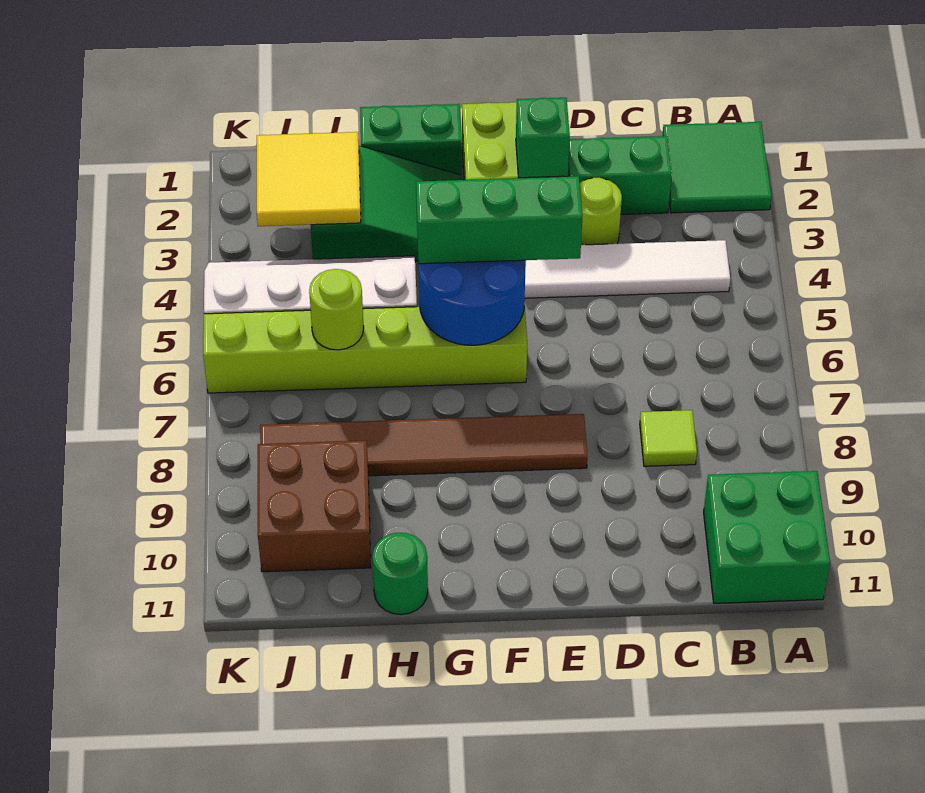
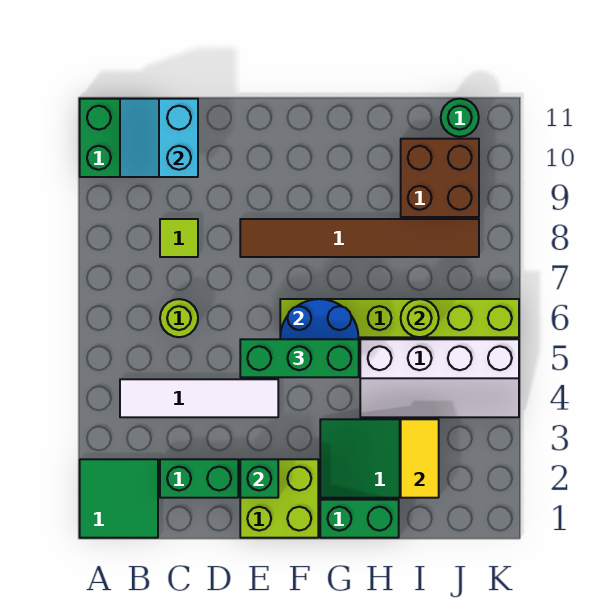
none -> cyan slope B10:C11 level 2 top C
lime round brick D3 level 1 -> lime round brick C6 level 1
green round brick H11 level 1 -> green round brick J11 level 1
yellow tile I2:J3 level 2 -> yellow tile I2:I3 level 2

